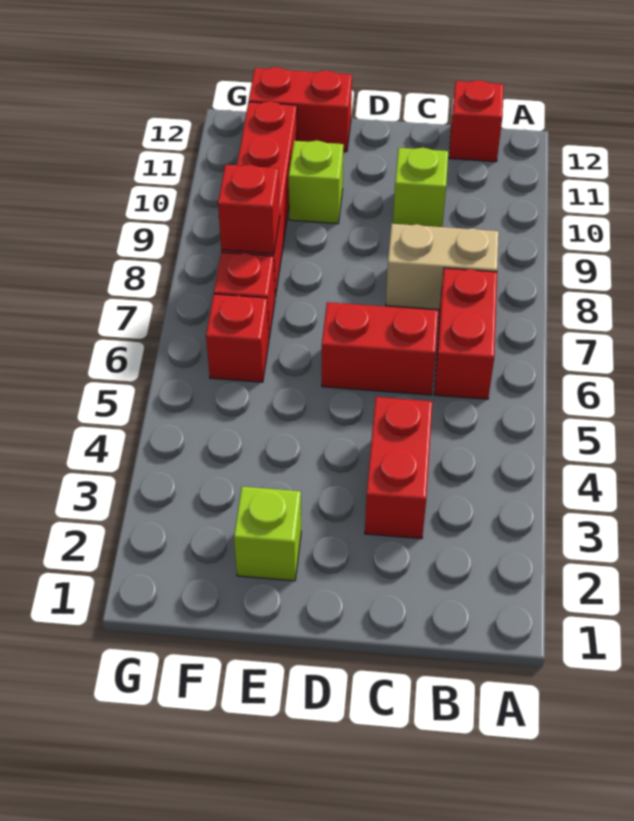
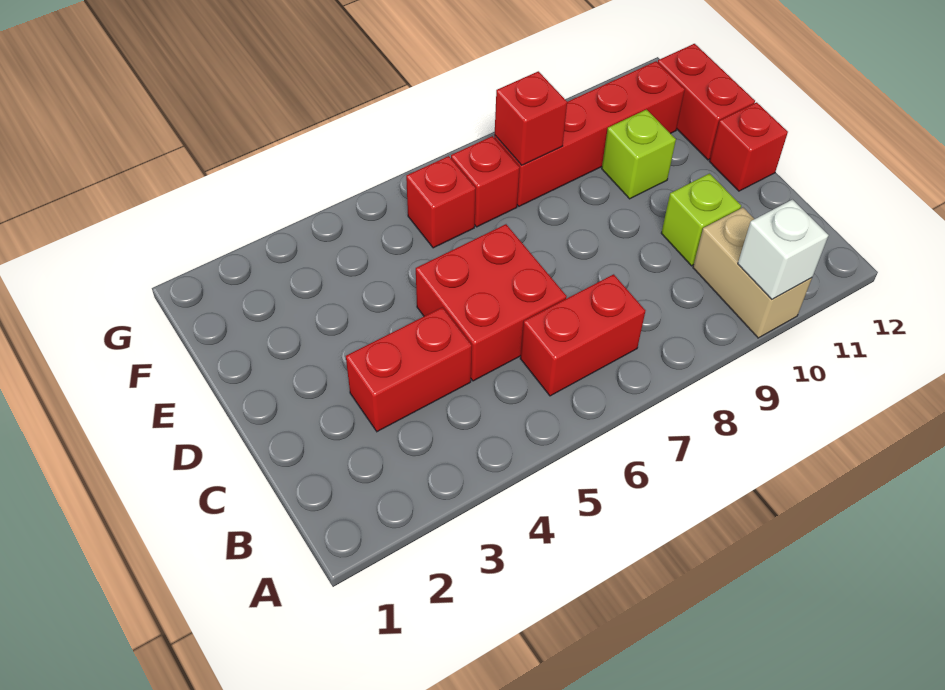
none -> white brick A10 level 2
tan brick B8:C8 level 1 -> tan brick A10:B10 level 1
red brick B12 level 1 -> red brick D12 level 1
red brick C6:D6 level 1 -> red brick C5:D6 level 1
lime brick E2 level 1 -> none

